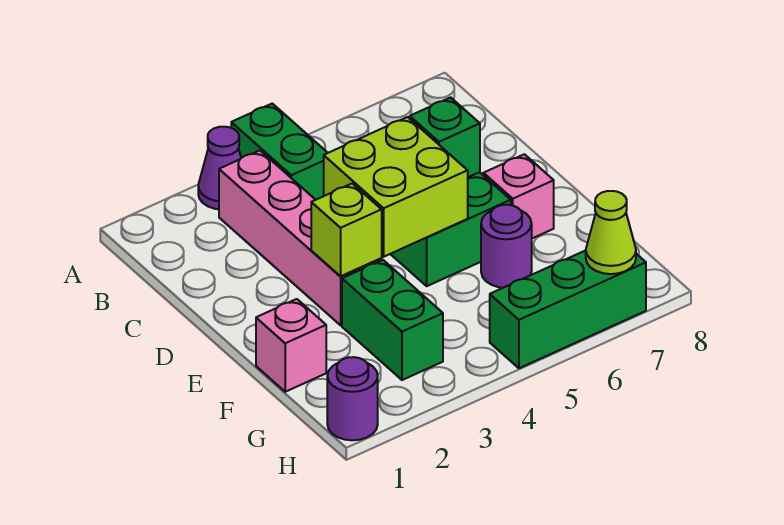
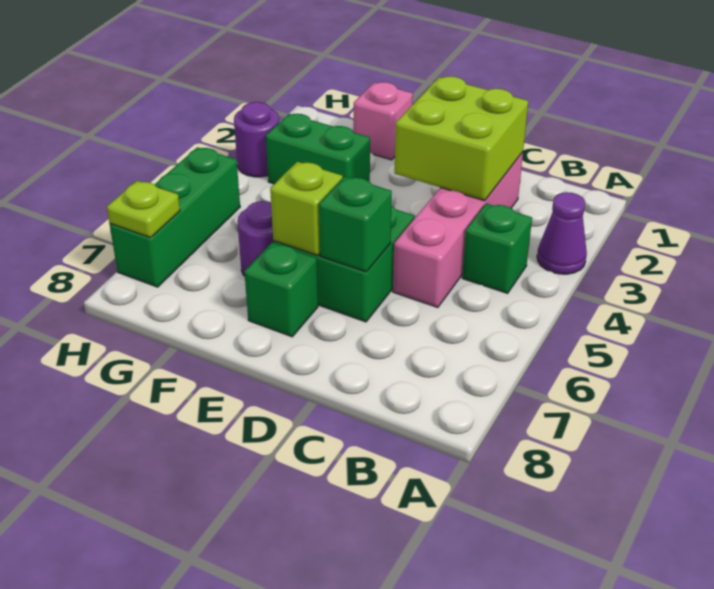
green brick A4:B4 level 1 -> green brick B4 level 1
pink brick B3:E3 level 1 -> pink brick C2:C5 level 1
lime brick D4:E5 level 2 -> lime brick C2:D3 level 2
lime brick E3 level 2 -> lime brick E6 level 2
pink brick E7 level 1 -> green brick E7 level 1
purple round brick H1 level 1 -> purple round brick H3 level 1
lime cone H7 level 2 -> lime plate H7 level 2

